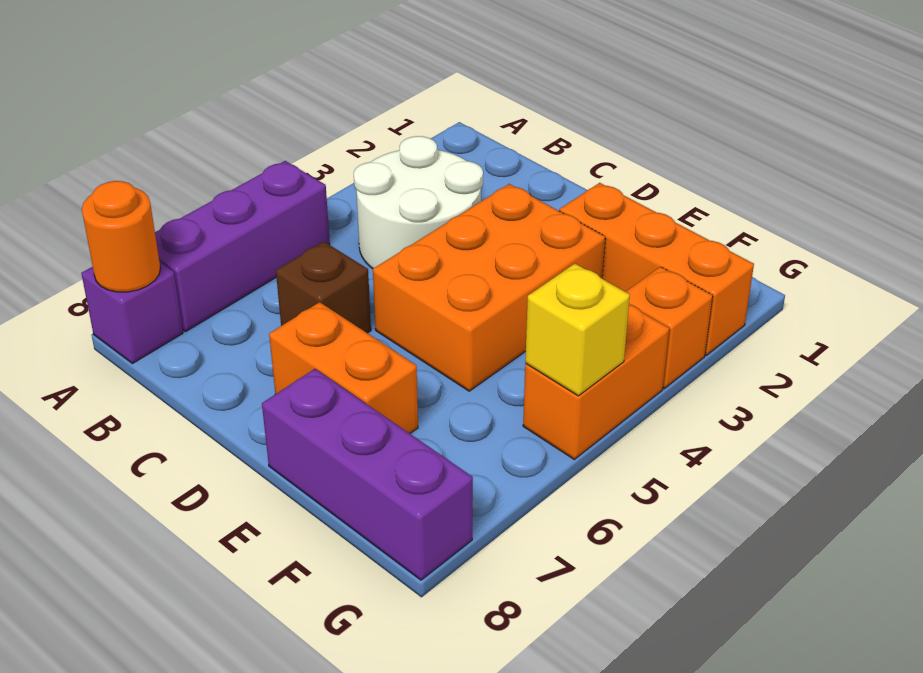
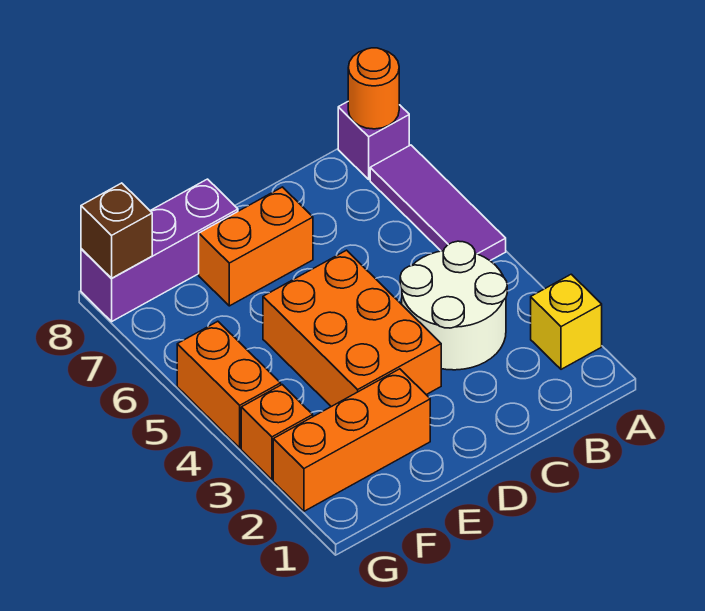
purple brick A5:A7 level 1 -> purple tile A5:A7 level 1
brown brick C6 level 1 -> brown brick G8 level 2
yellow brick G5 level 2 -> yellow brick A2 level 1

